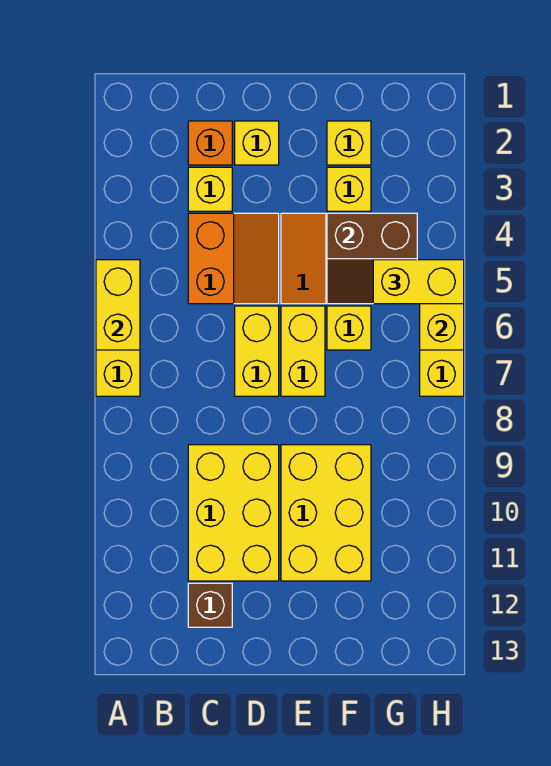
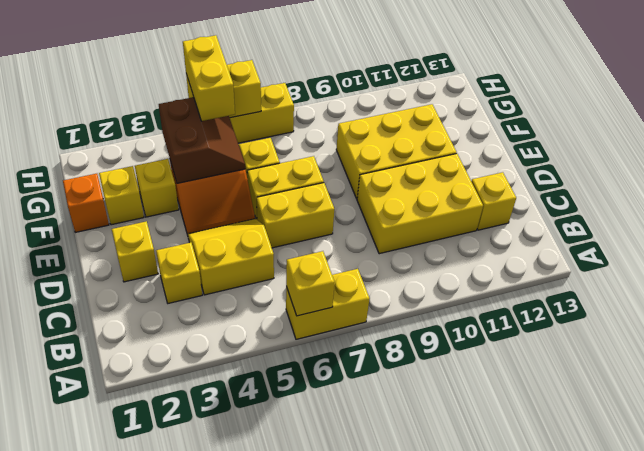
yellow brick A5:A6 level 2 -> yellow brick A6 level 2
orange brick C2 level 1 -> orange brick F1 level 1
orange slope C4:D5 level 1 top C -> yellow slope C4:D5 level 1 top C
brown brick C12 level 1 -> yellow brick C12 level 1

